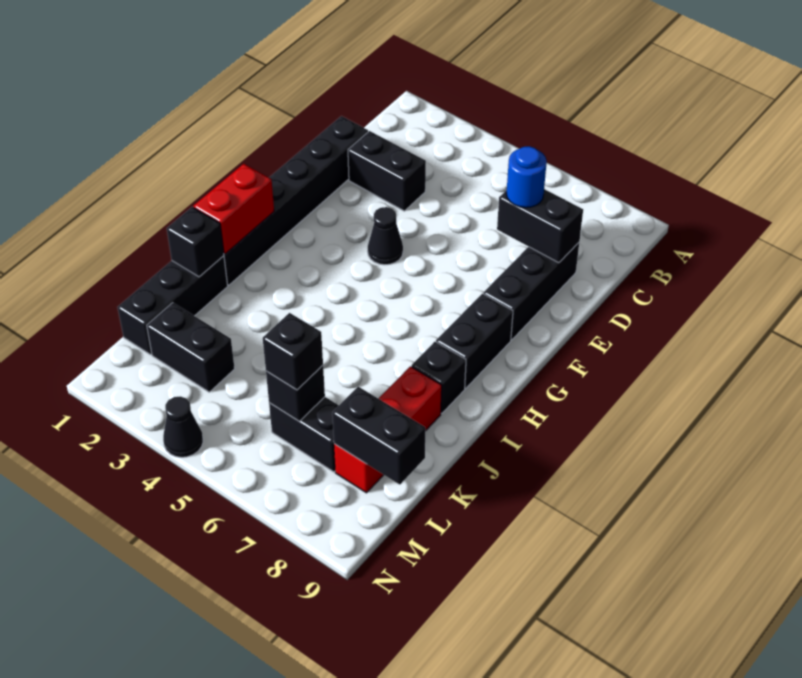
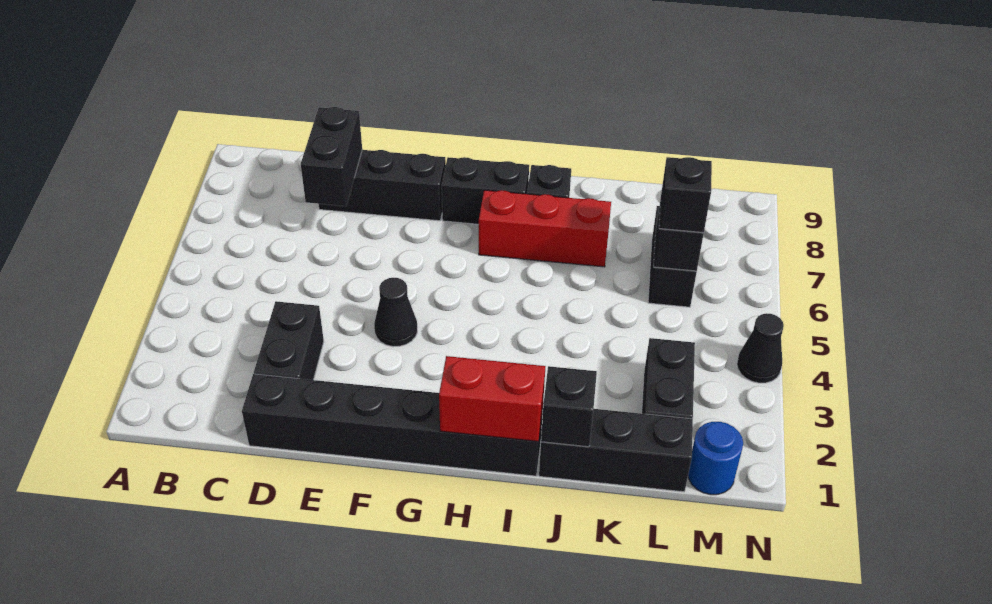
blue round brick D7 level 3 -> blue round brick M1 level 1
red brick J8:L8 level 1 -> red brick H7:J7 level 1
black brick L8:L9 level 2 -> none

